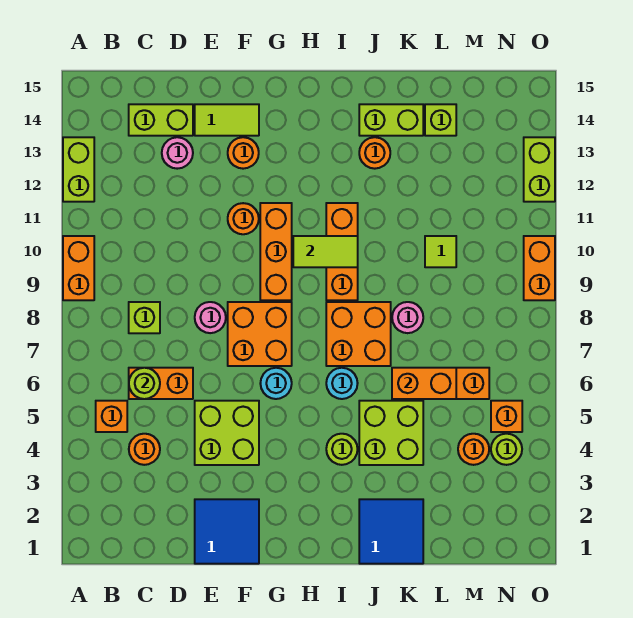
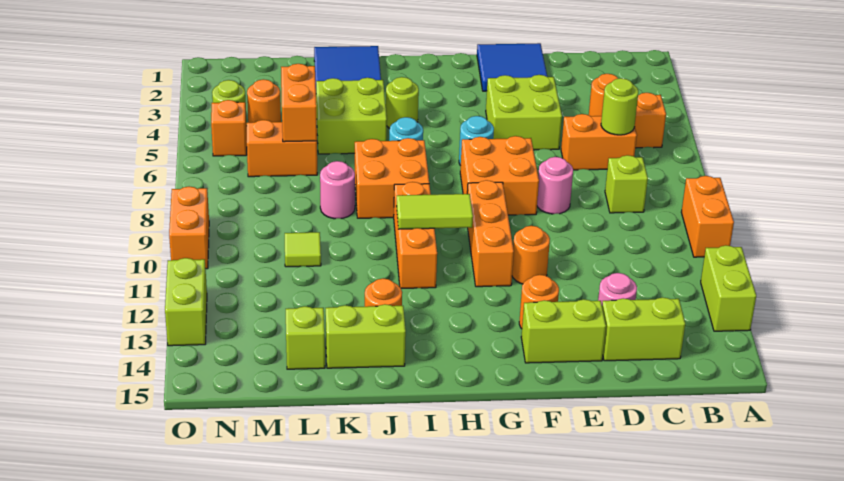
lime tile E14:F14 level 1 -> lime brick E14:F14 level 1
orange brick K6:L6 level 2 -> orange brick L5:L6 level 2

